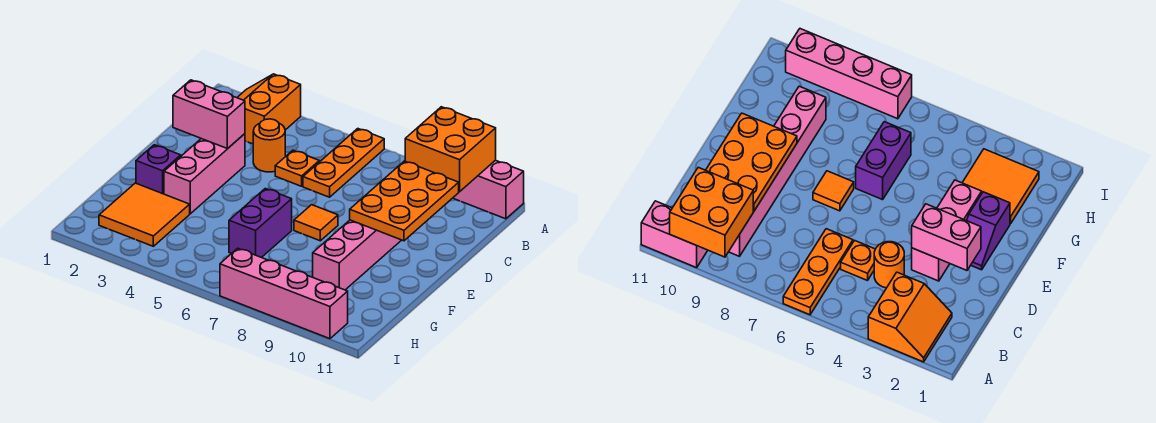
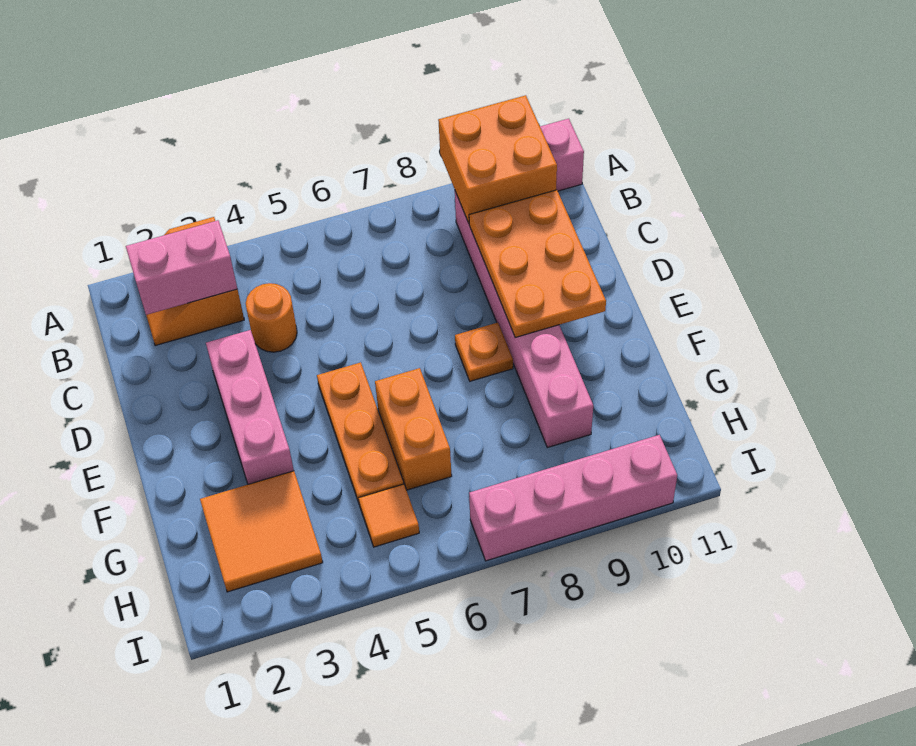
orange plate A6:C6 level 1 -> orange plate E5:G5 level 1
orange plate C5 level 1 -> orange plate E8 level 1
pink brick D2:D3 level 2 -> pink brick B2:B3 level 2
purple slope E2:F2 level 1 top F -> none
orange tile E7 level 1 -> orange tile H5 level 1
purple brick F6:G6 level 1 -> orange brick F6:G6 level 1

